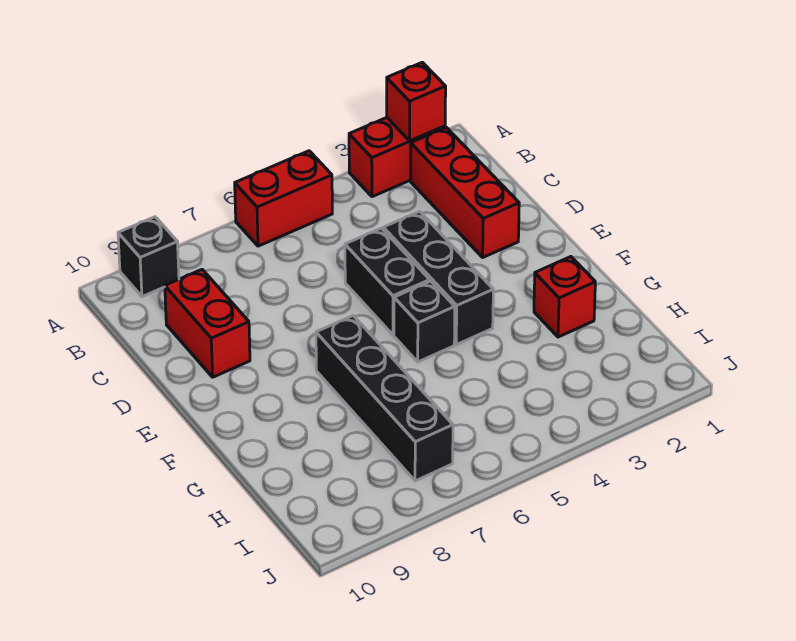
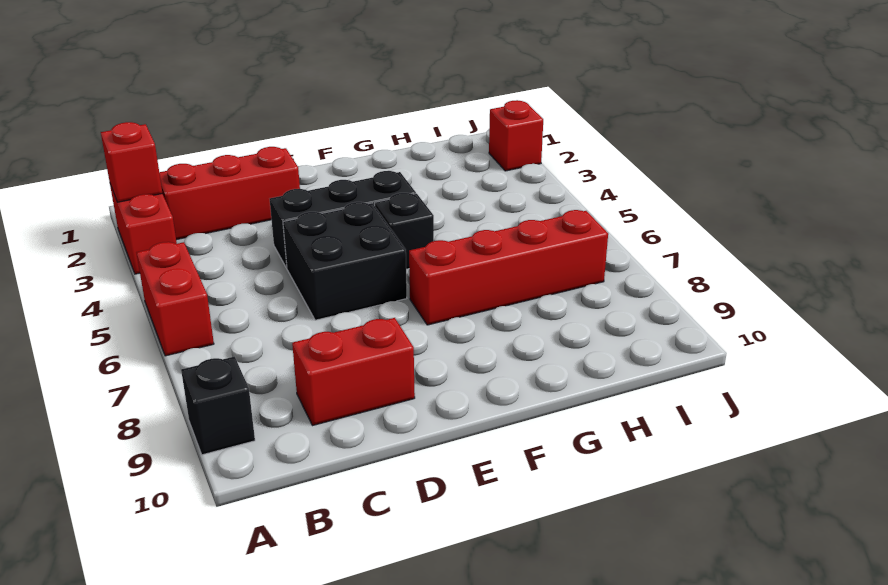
black brick D5:E5 level 1 -> black brick D5:E6 level 1
black brick F7:I7 level 1 -> red brick F7:I7 level 1
red brick G2 level 1 -> red brick J2 level 1

